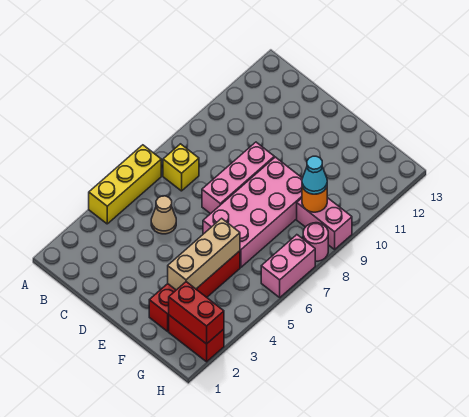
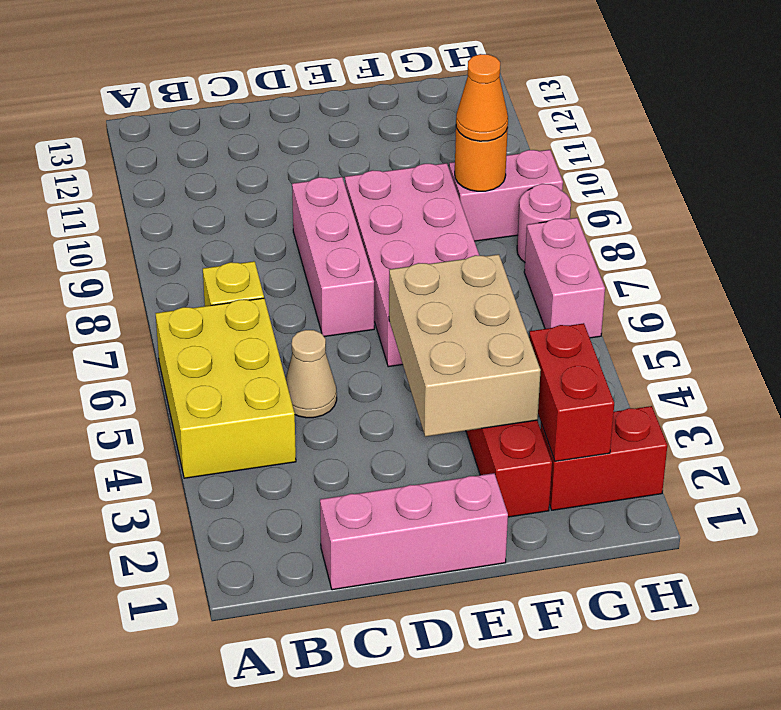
yellow brick A4:A6 level 1 -> yellow brick A4:B6 level 1
none -> pink brick C1:E1 level 1
tan brick F3:F5 level 2 -> tan brick E3:F5 level 2
red brick G2:H2 level 2 -> red brick G2:G3 level 2
cyan cone G9 level 3 -> orange cone G9 level 3

